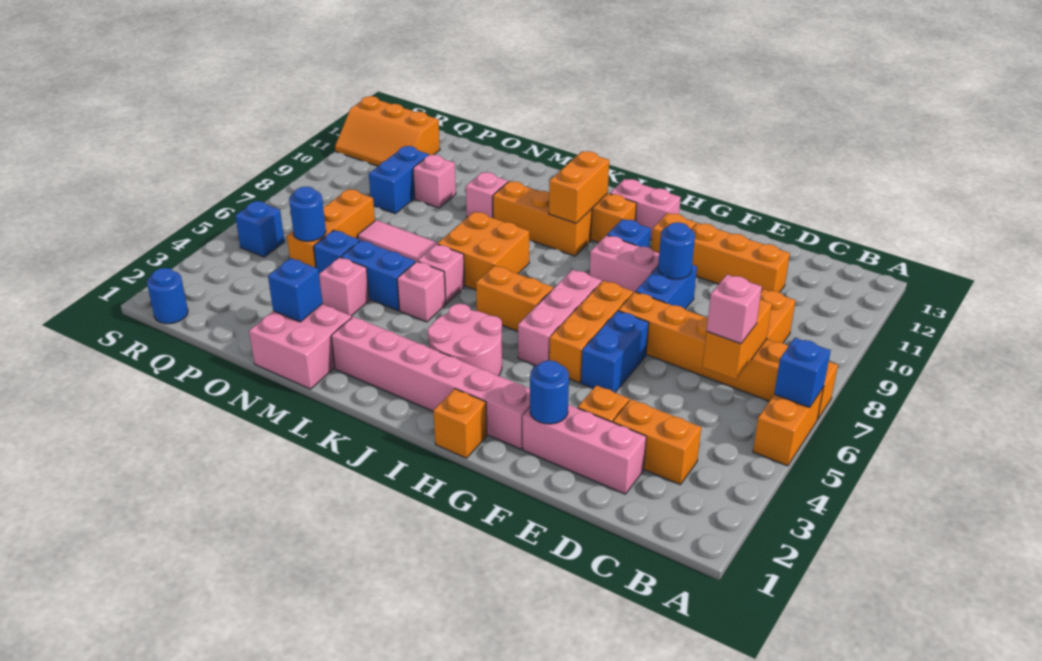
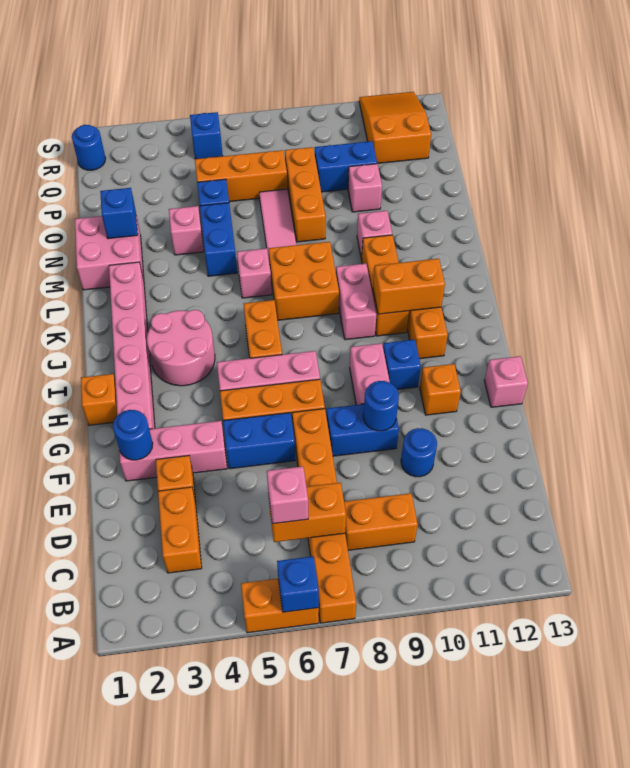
pink brick D2:F2 level 1 -> pink brick F2:F4 level 1
orange brick D11:F11 level 1 -> orange brick N8:P8 level 1
pink brick H12:I12 level 1 -> pink brick J9:K9 level 1
pink brick L5 level 1 -> pink brick G13 level 1
blue round brick P5 level 2 -> blue round brick E10 level 1
orange slope Q11:S12 level 1 top 12 -> orange slope Q11:S12 level 1 top Q

